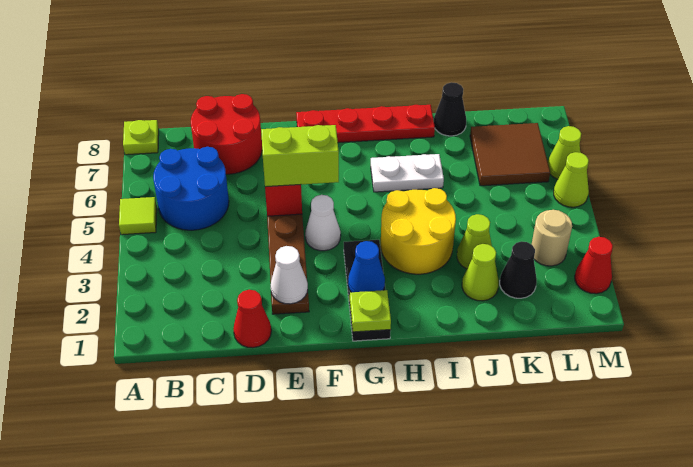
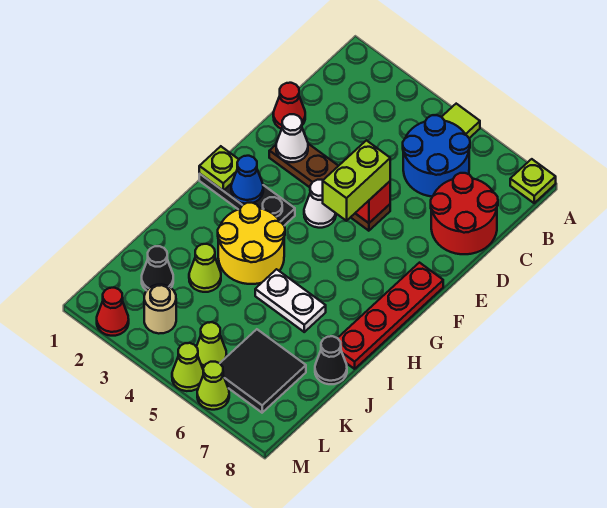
white plate H6:I6 level 1 -> white plate I5:I6 level 1
lime cone J2 level 1 -> lime cone L5 level 1
brown tile K6:L7 level 1 -> black tile K6:L7 level 1

